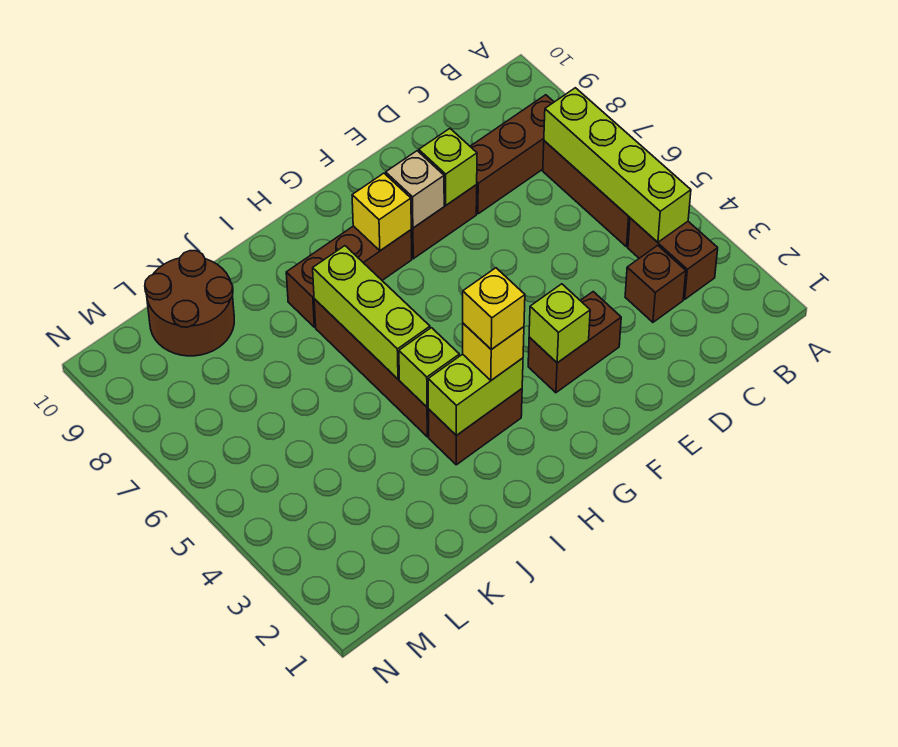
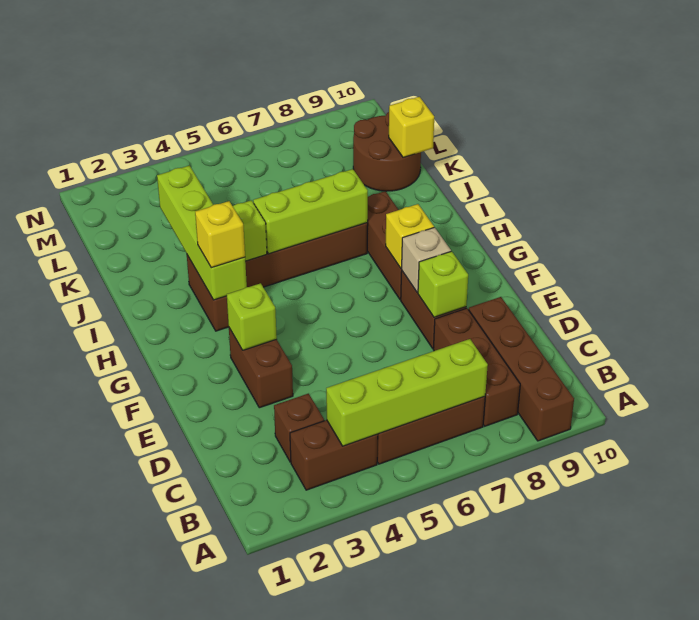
none -> brown brick A9:D9 level 1
lime brick H3:I3 level 2 -> lime brick H3:K3 level 2
yellow brick H3 level 4 -> yellow brick K10 level 2

